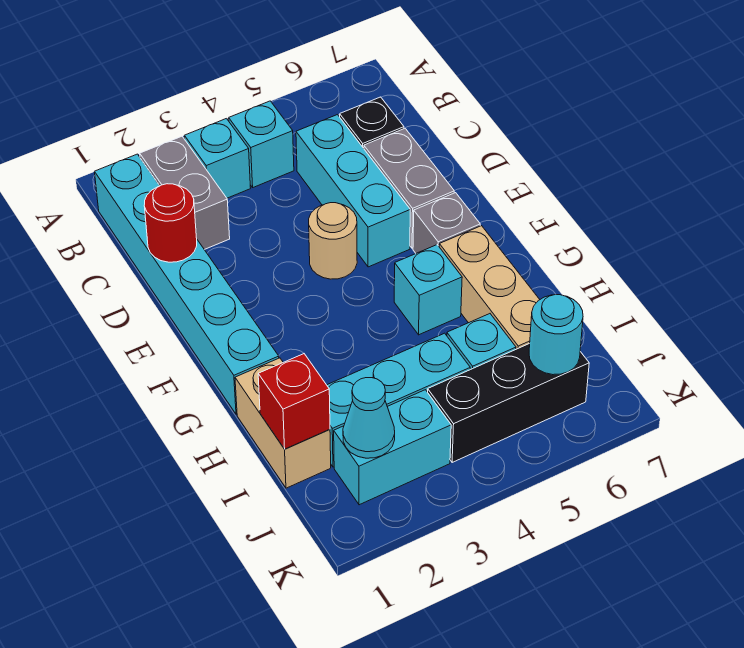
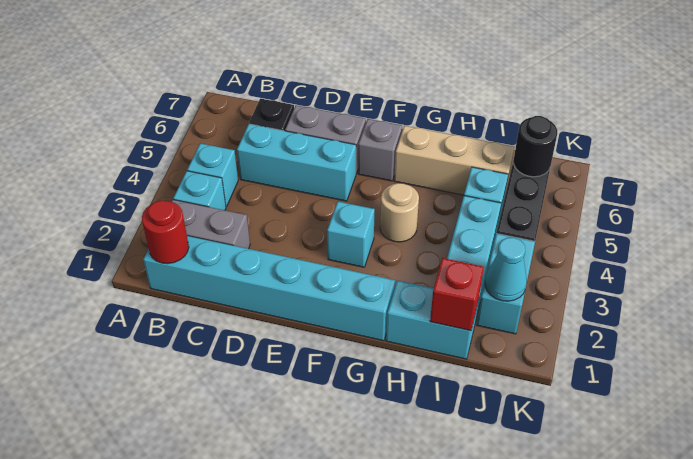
red round brick D1 level 2 -> red round brick B1 level 2
tan round brick E4 level 1 -> tan round brick G4 level 1
cyan brick G5 level 1 -> cyan brick F3 level 1
tan brick H1:I1 level 1 -> cyan brick H1:I1 level 1
cyan round brick J6 level 2 -> black round brick J6 level 2

